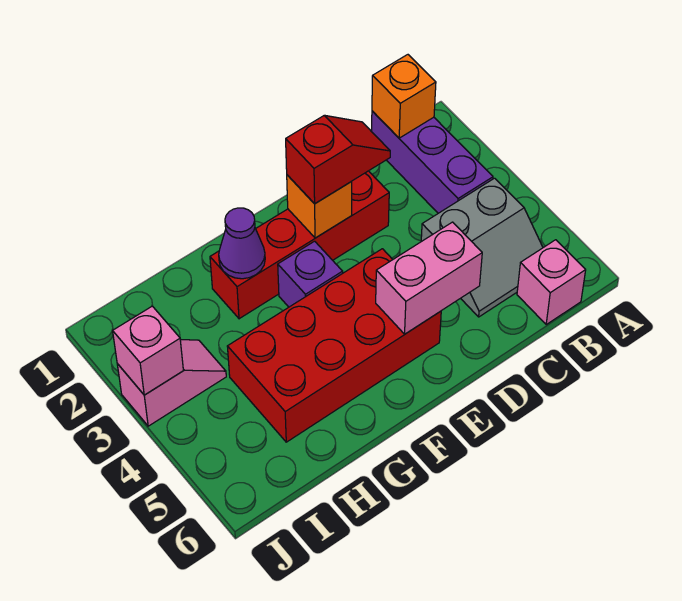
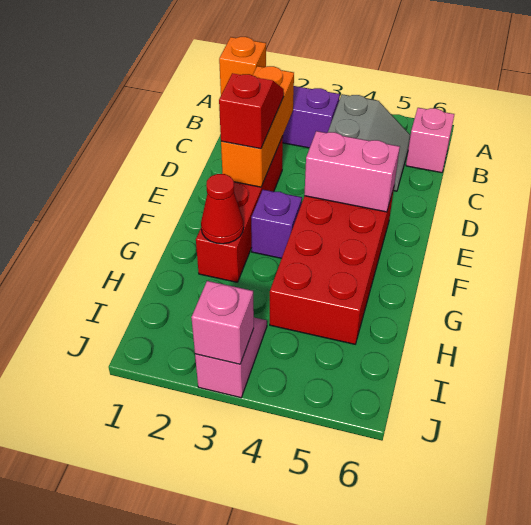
pink brick D5:E5 level 2 -> pink brick E4:E5 level 2
orange brick E2 level 2 -> orange brick C2:E2 level 2
purple cone G2 level 2 -> red cone G2 level 2

